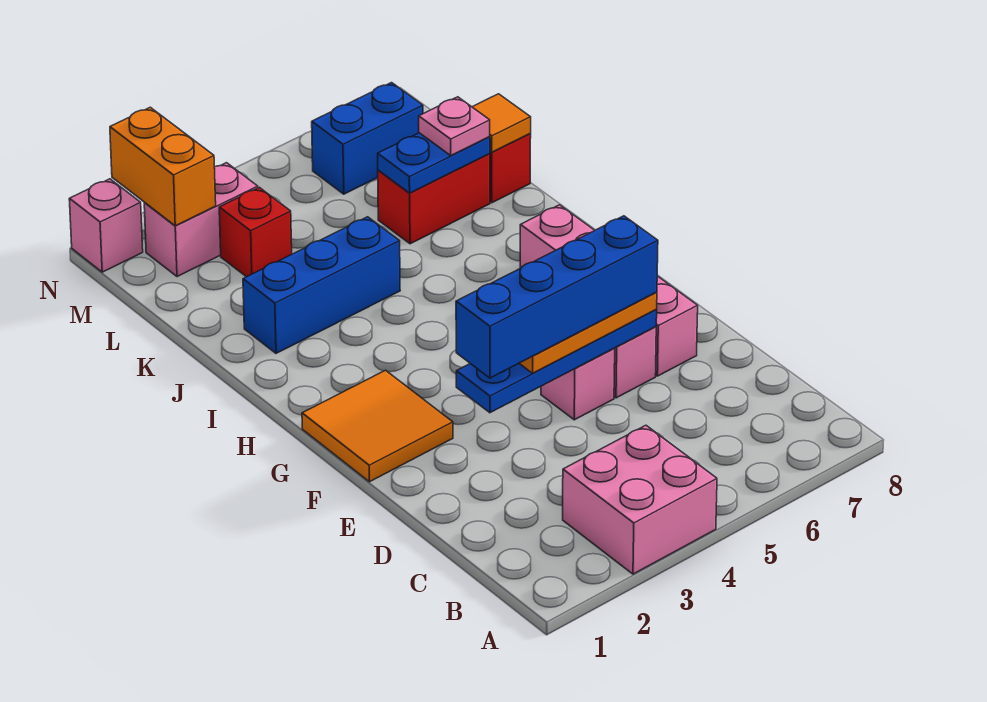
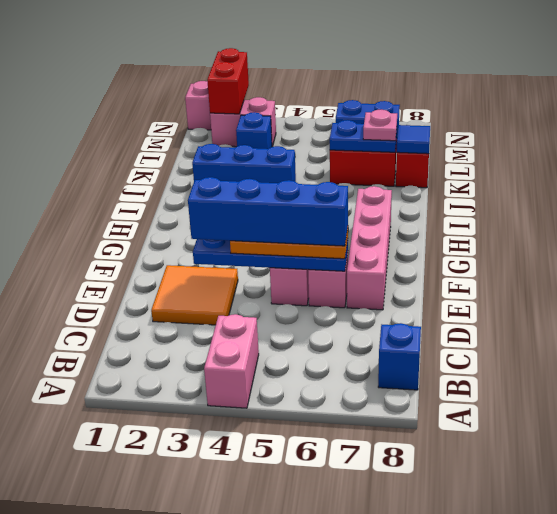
pink brick A3:B4 level 1 -> pink brick A4:B4 level 1
none -> blue brick B8 level 1
orange tile F1:G2 level 1 -> orange tile D2:E3 level 1
orange tile K8 level 2 -> blue tile K8 level 2
red brick L3 level 1 -> blue brick L3 level 1
orange brick M2:N2 level 2 -> red brick M2:N2 level 2

